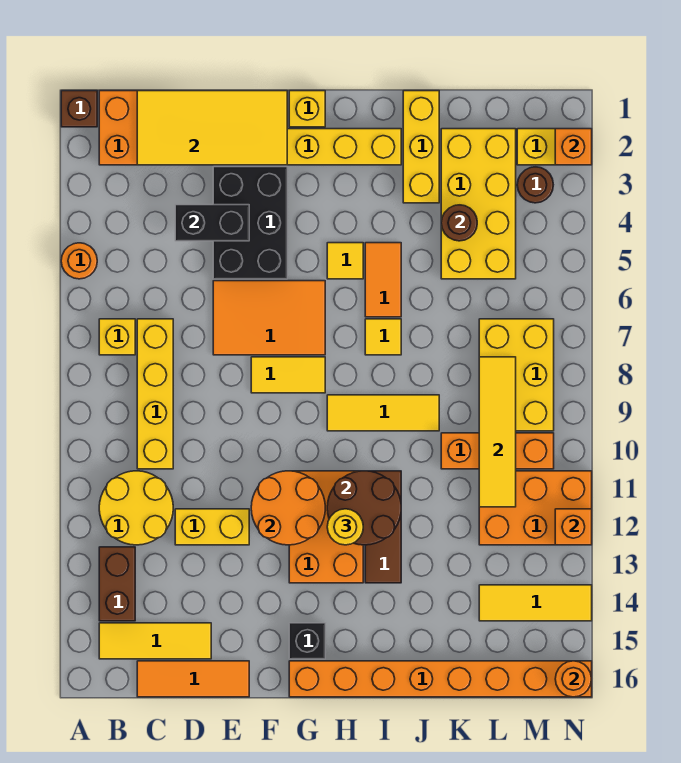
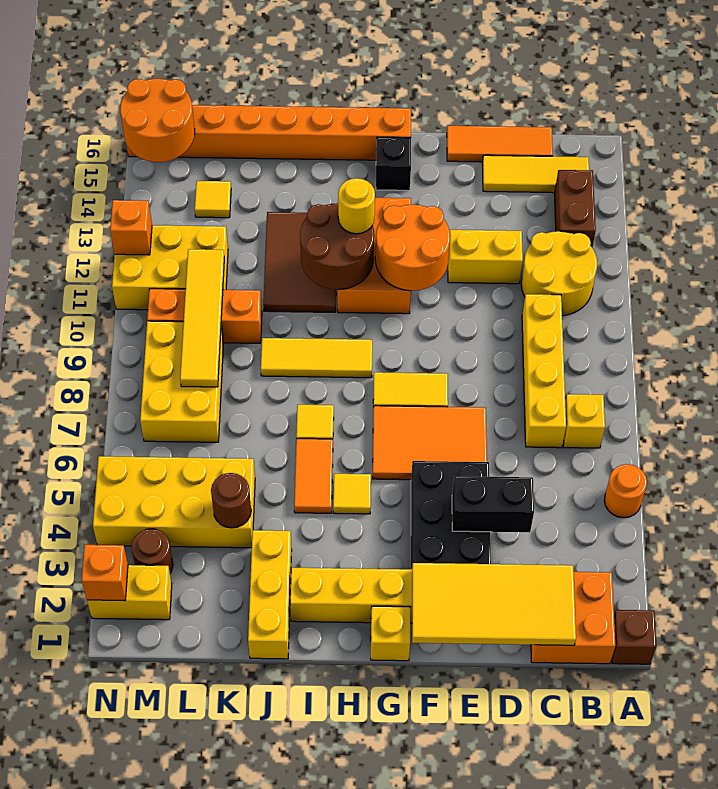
brown tile I11:I13 level 1 -> brown tile I11:J13 level 1
yellow brick K2:L5 level 1 -> yellow brick K4:N5 level 1
orange brick L11:N12 level 1 -> yellow brick L11:N12 level 1
yellow tile L14:N14 level 1 -> yellow tile L14 level 1
orange round brick N16 level 2 -> orange round brick M15:N16 level 2

